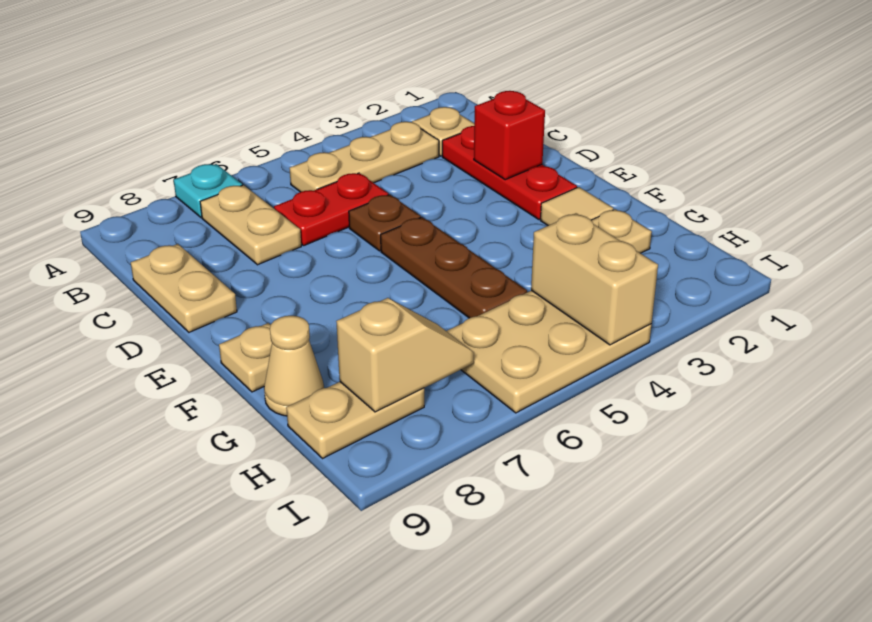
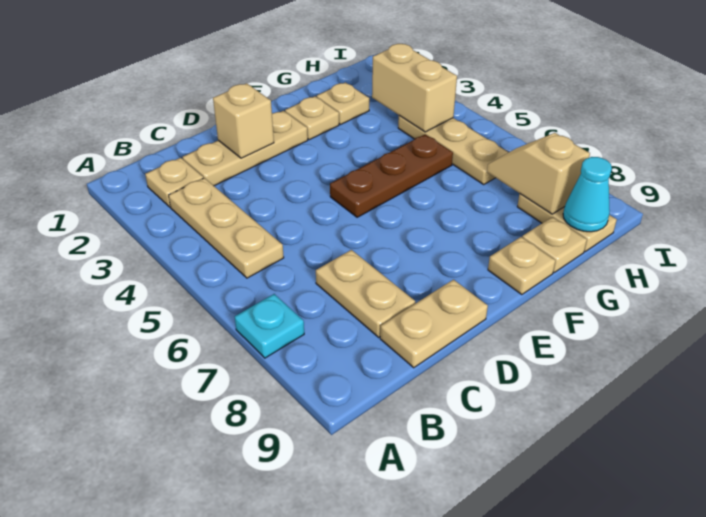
tan plate B7:C7 level 1 -> tan plate C7:C8 level 1
red plate C2:E2 level 1 -> tan plate C2:E2 level 1
red plate C5:C6 level 1 -> none
red brick D2 level 2 -> tan brick D2 level 2
brown plate D5 level 1 -> none
tan tile F2 level 1 -> tan plate F2 level 1
tan cone G9 level 1 -> tan plate G9 level 1
tan plate H4:I6 level 1 -> tan plate H4:H6 level 1
tan brick H4:I4 level 2 -> tan brick H3:H4 level 2
none -> cyan cone H9 level 2

